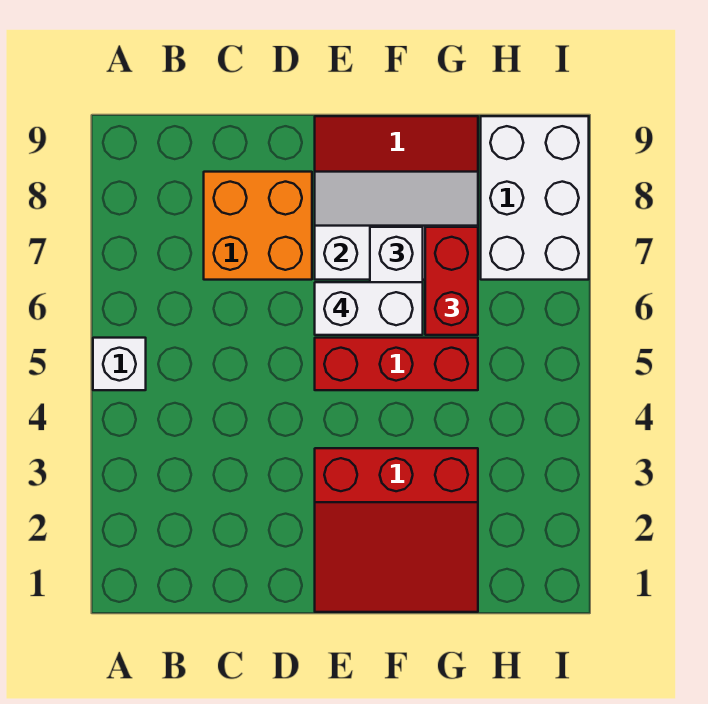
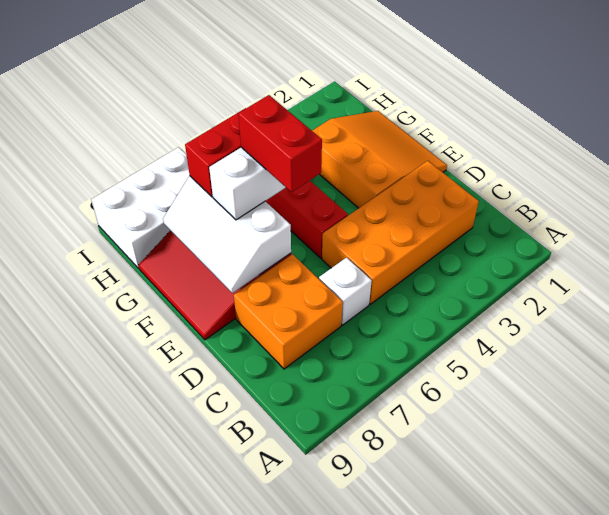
white brick A5 level 1 -> white brick C6 level 1
none -> orange brick C2:D5 level 1
red slope E1:G3 level 1 top 3 -> orange slope E1:G3 level 1 top 3
white brick E6:F6 level 4 -> red brick E6:F6 level 4

